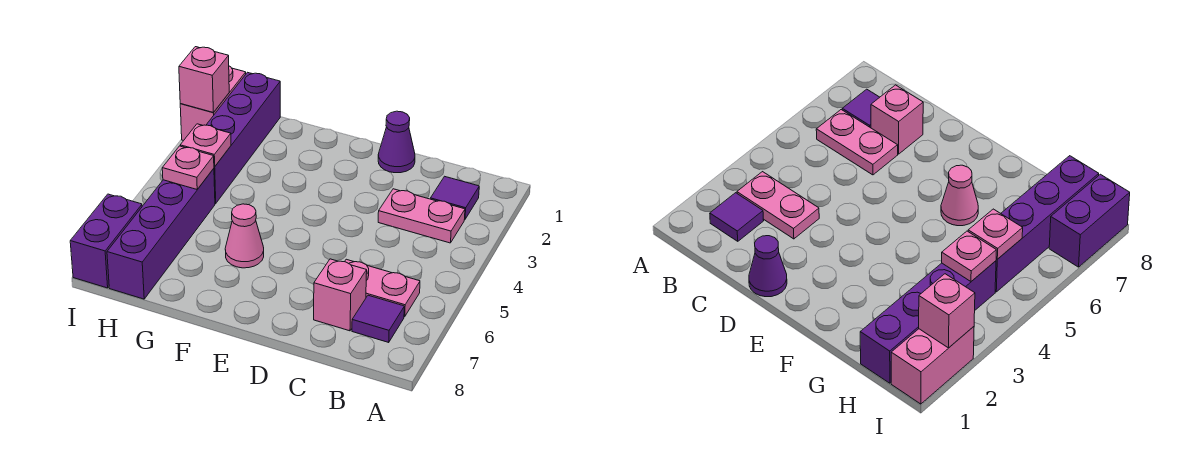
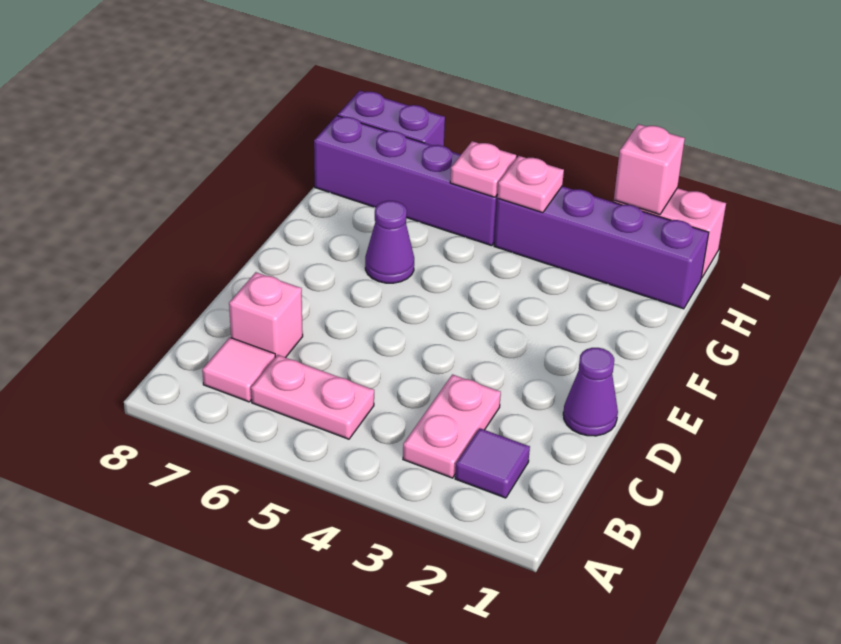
pink plate B6:C6 level 1 -> pink plate B5:B6 level 1
purple tile B7 level 1 -> pink tile B7 level 1
pink cone F6 level 1 -> purple cone F6 level 1

